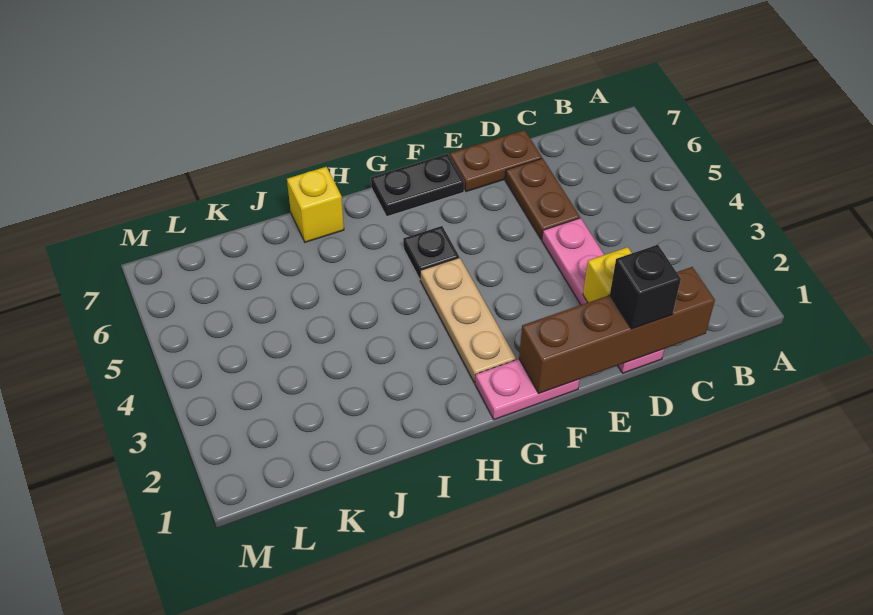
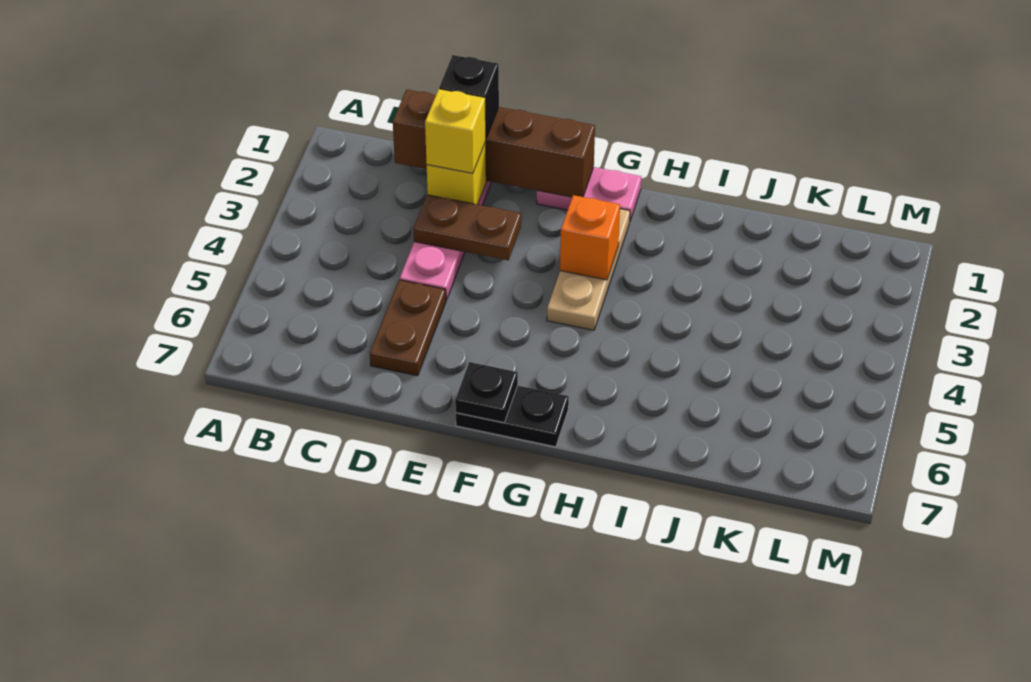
brown plate D7:E7 level 1 -> brown plate D3:E3 level 2
none -> orange brick G3 level 2
black plate G5 level 1 -> black plate F7 level 2
yellow brick I7 level 1 -> yellow brick D2 level 3

